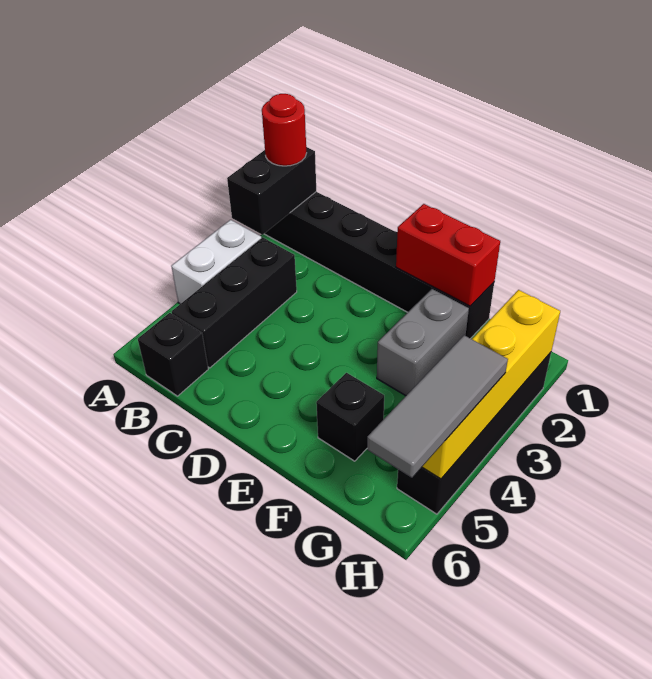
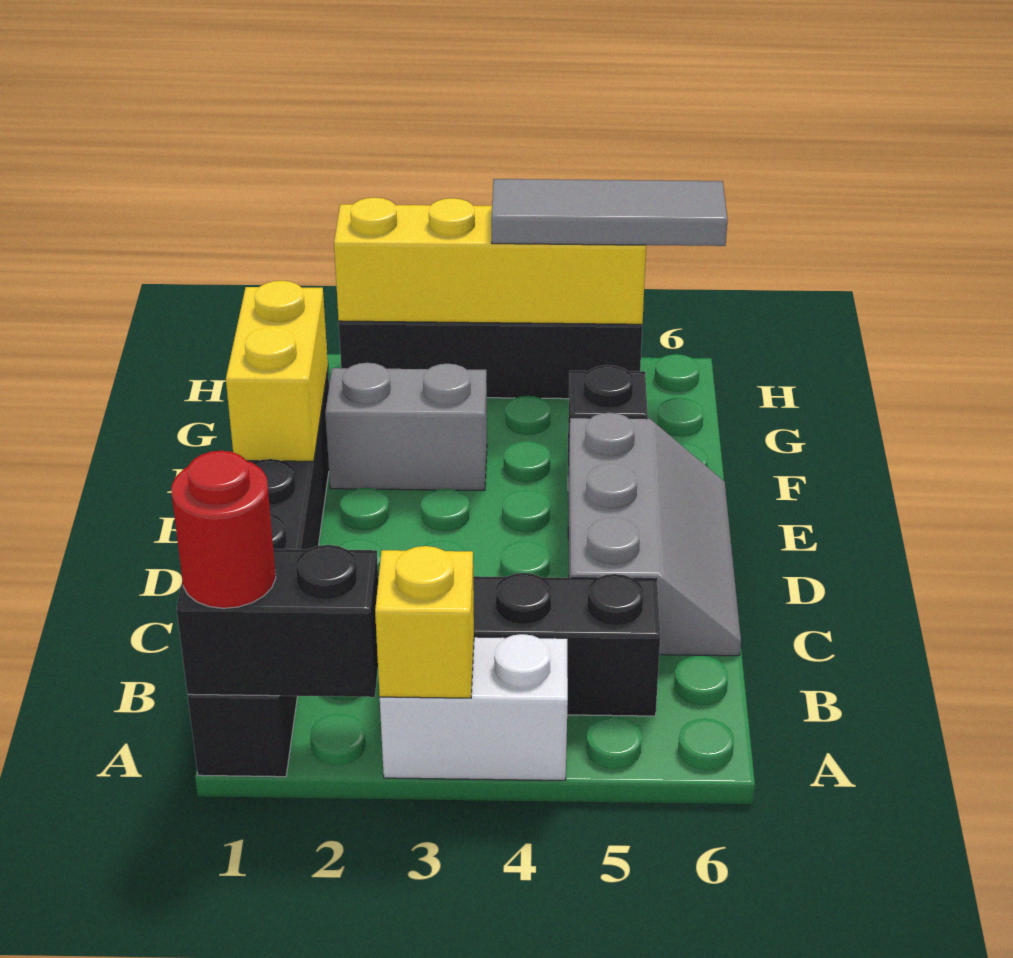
none -> yellow brick A3 level 2
black brick B6 level 1 -> none
none -> grey slope C5:E6 level 1 top 5
red brick E1:F1 level 2 -> yellow brick E1:F1 level 2

